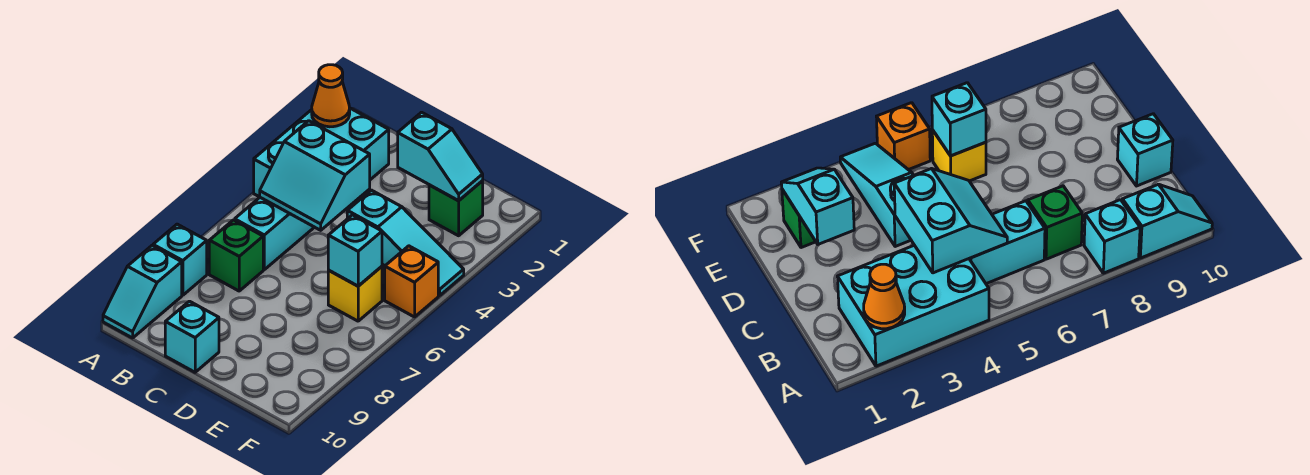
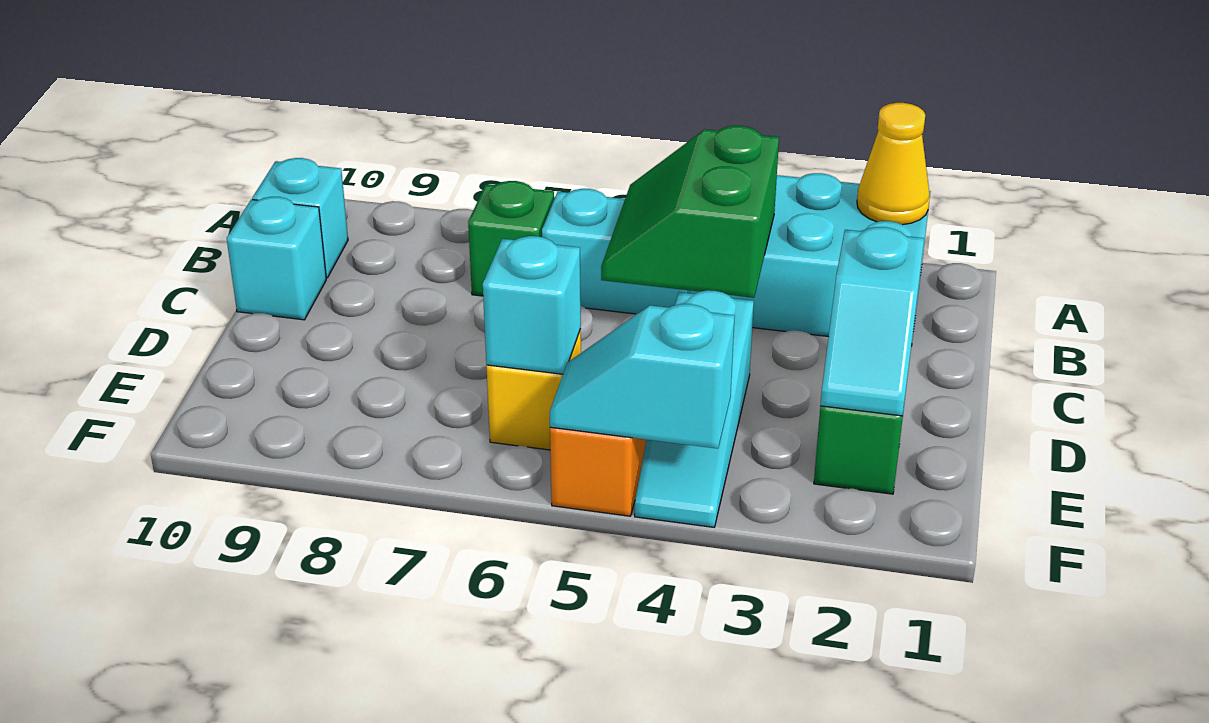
orange cone A2 level 2 -> yellow cone A2 level 2
cyan brick A8 level 1 -> cyan brick B10 level 1
cyan slope A9:A10 level 1 top 9 -> cyan slope F4:F5 level 2 top 4
cyan slope B4:C5 level 2 top 4 -> green slope B4:C5 level 2 top 4

